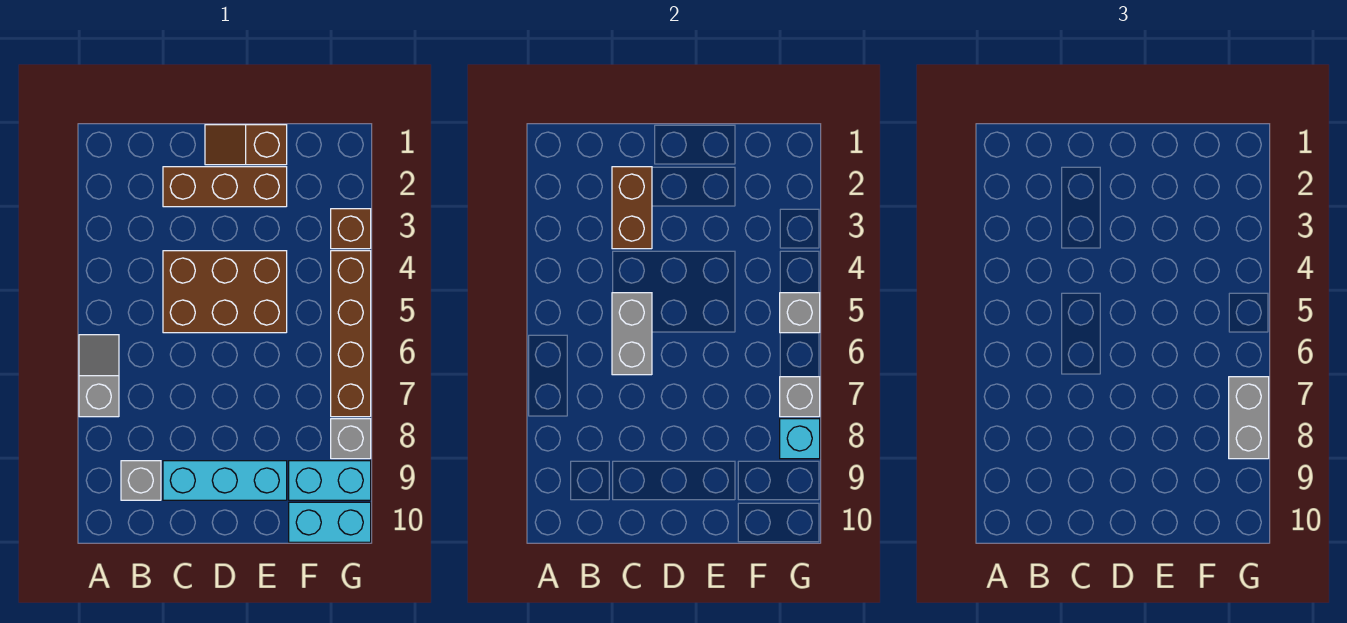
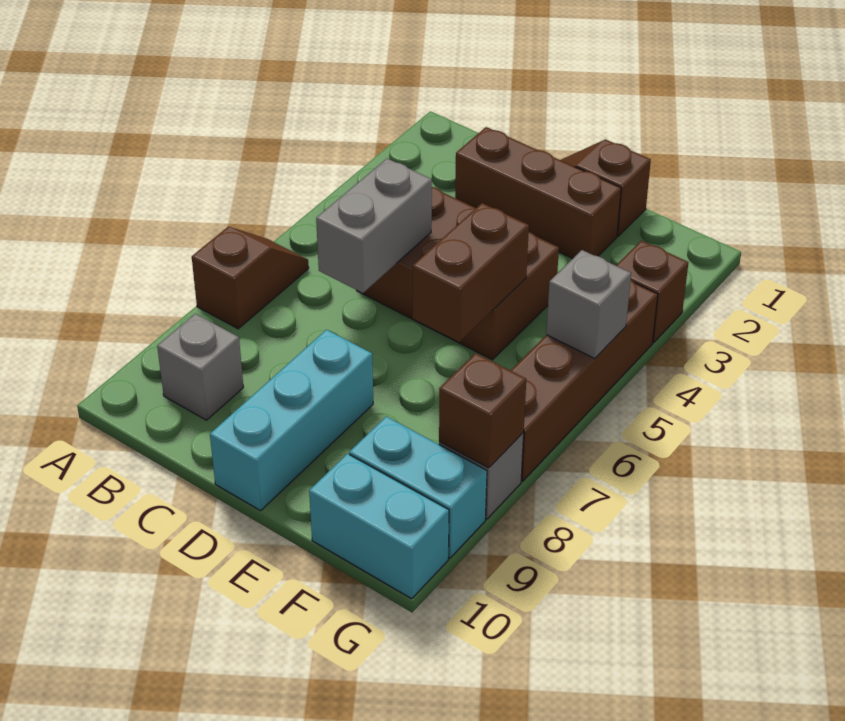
grey slope A6:A7 level 1 top 7 -> brown slope A6:A7 level 1 top 7
brown brick C2:C3 level 2 -> brown brick E5:E6 level 2
cyan brick C9:E9 level 1 -> cyan brick D8:D10 level 1
grey brick G7 level 2 -> none
grey brick G7:G8 level 3 -> none
cyan brick G8 level 2 -> brown brick G8 level 2

